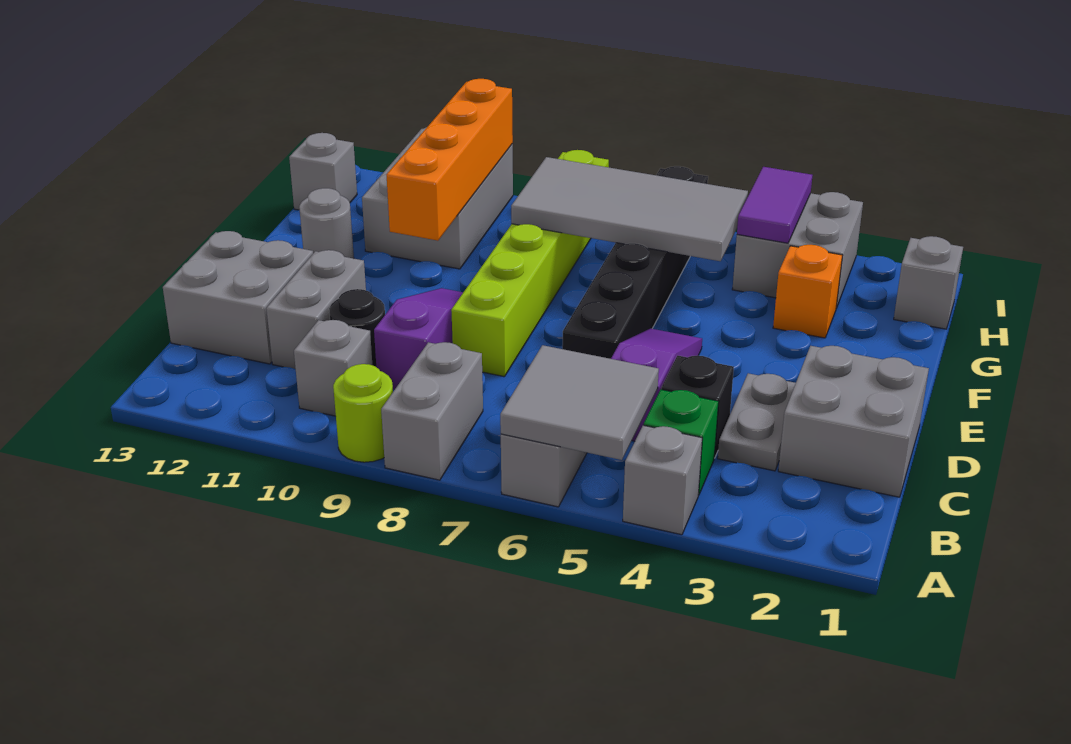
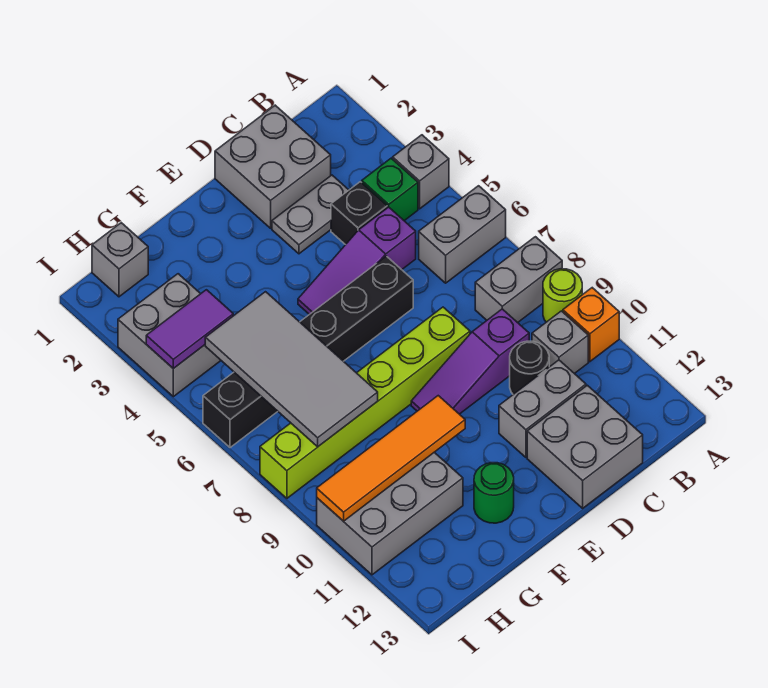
grey tile A5:B6 level 2 -> none
orange brick F10:I10 level 2 -> orange tile F10:I10 level 2
grey round brick F12 level 1 -> green round brick F12 level 1
orange brick G3 level 1 -> orange brick A10 level 1
grey brick H13 level 1 -> none

